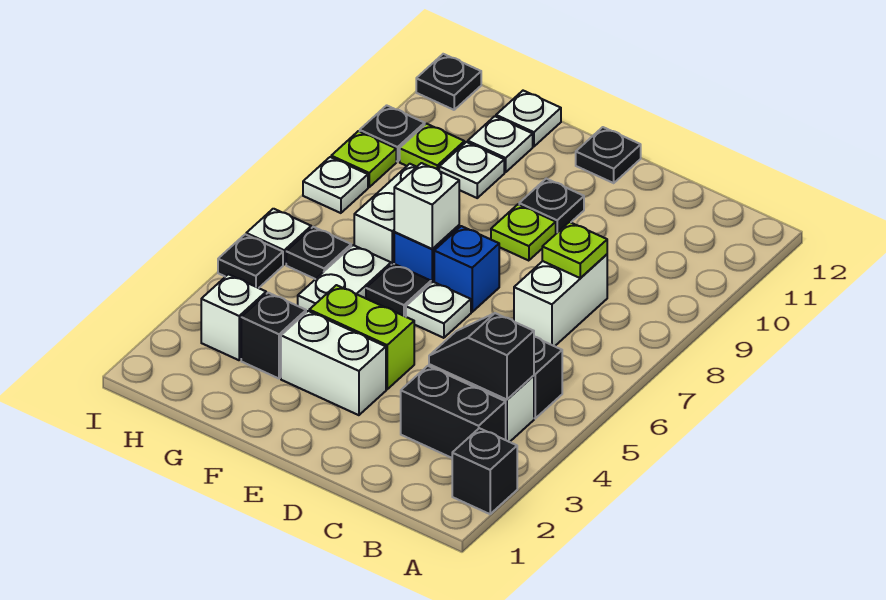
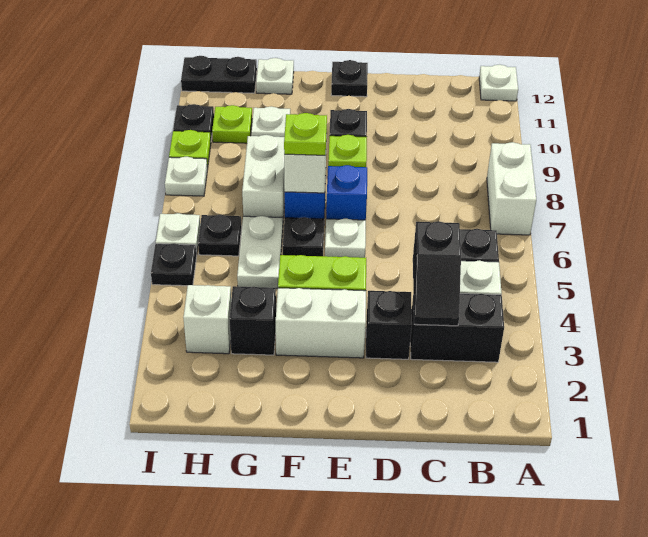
black brick A2 level 1 -> black brick D3 level 1
black slope B4:C4 level 2 top B -> black slope C3:C4 level 2 top 4
white brick C7:C8 level 1 -> white brick A7:A8 level 1
lime plate C8 level 2 -> lime plate F7 level 3
white plate G11 level 1 -> white plate A12 level 1
black plate I12 level 1 -> black plate H12:I12 level 1

